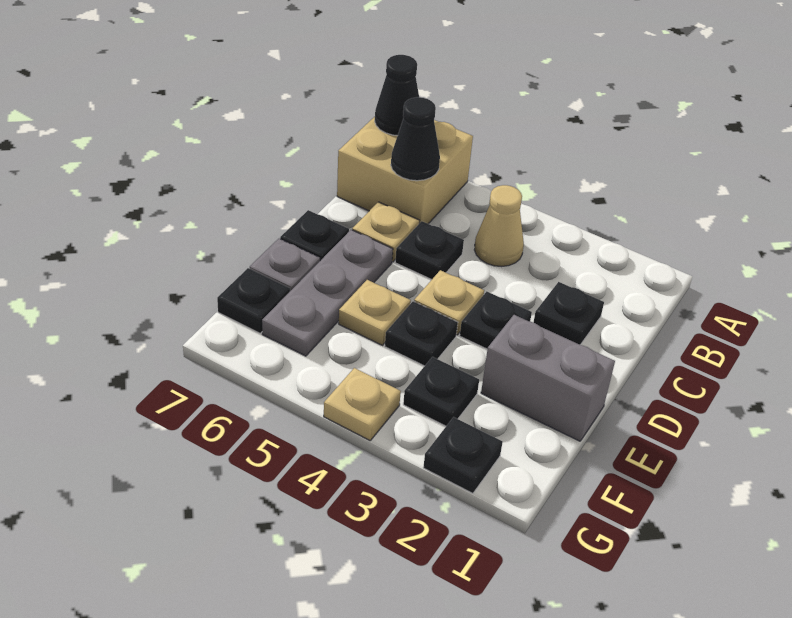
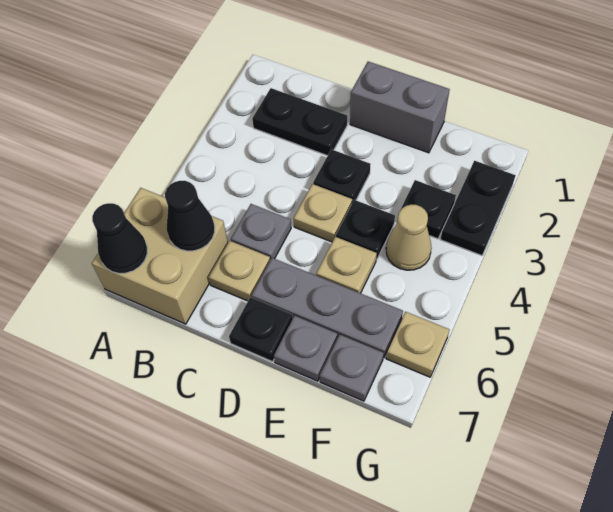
tan cone B4 level 1 -> tan cone F4 level 1
black plate C2 level 1 -> black plate B2:C2 level 1
black plate C5 level 1 -> grey plate C5 level 1
grey brick E1:E2 level 1 -> grey brick D1:E1 level 1
black plate F7 level 1 -> grey plate F7 level 1
black plate G2 level 1 -> black plate G2:G3 level 1
tan plate G4 level 1 -> tan plate G6 level 1

